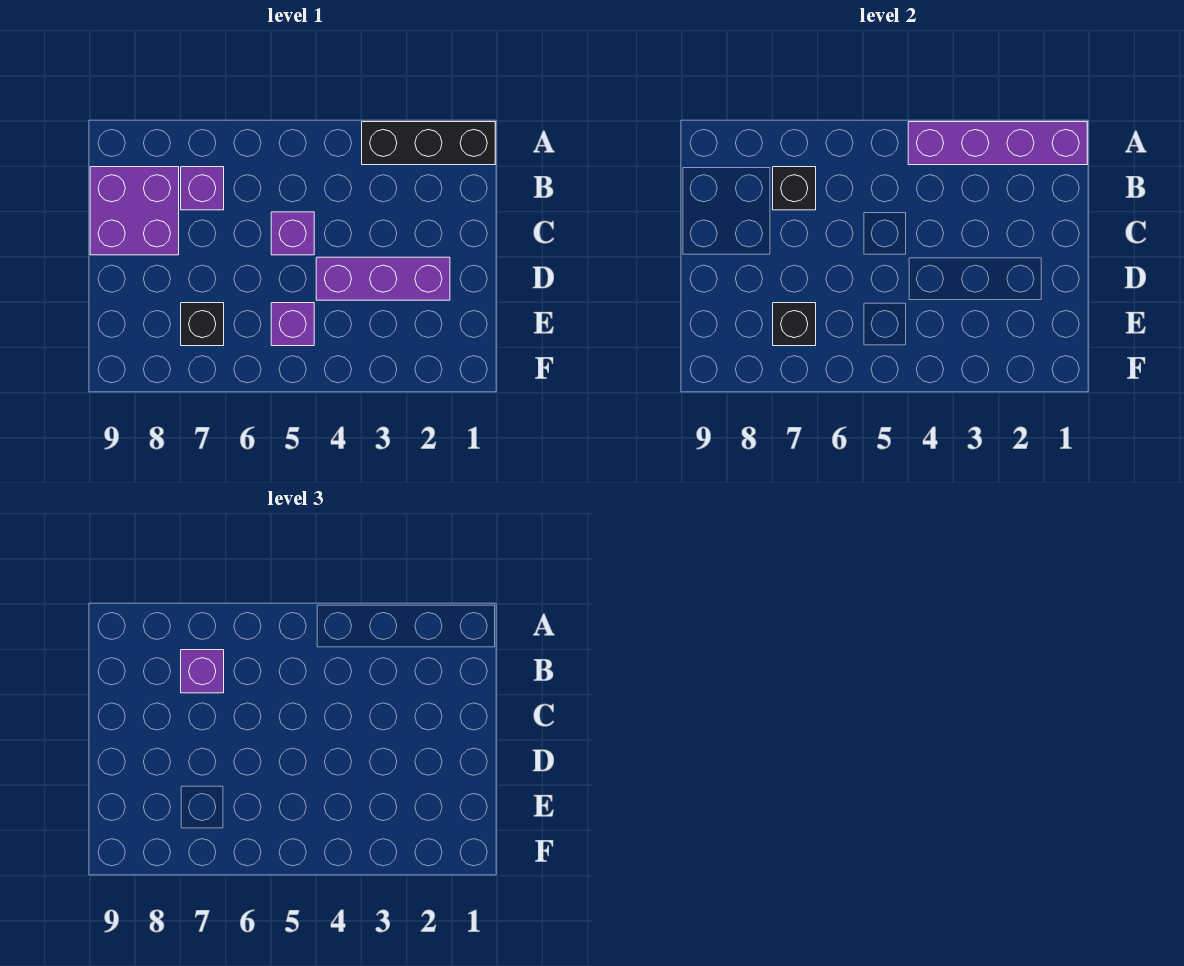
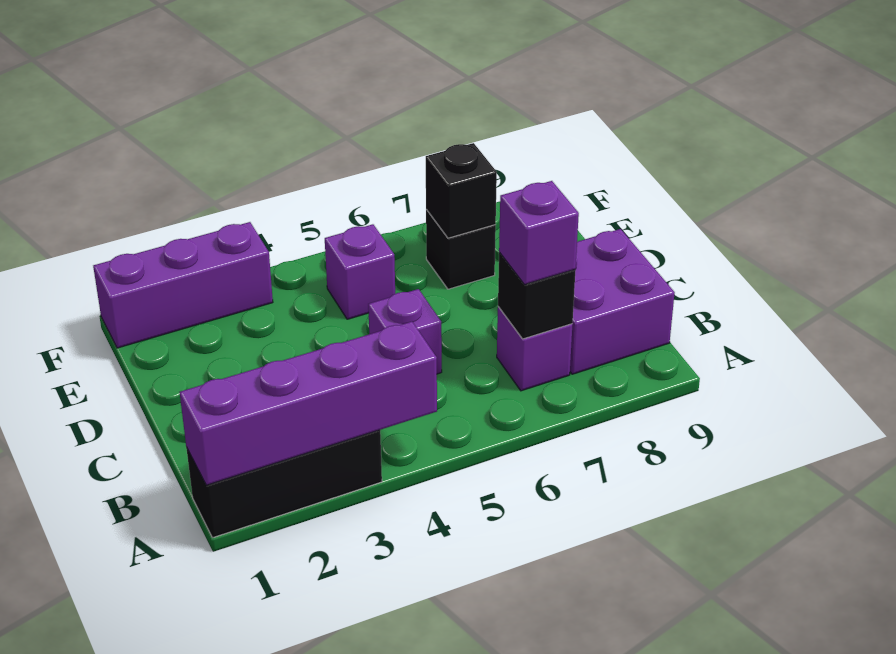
purple brick D2:D4 level 1 -> purple brick F1:F3 level 1

